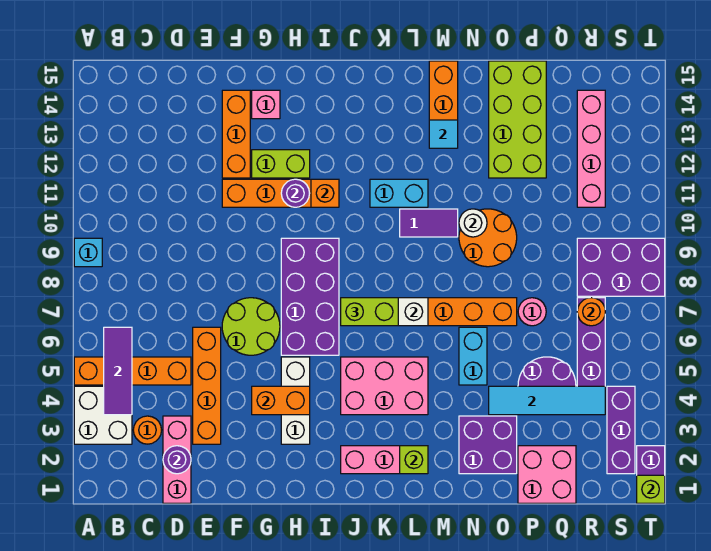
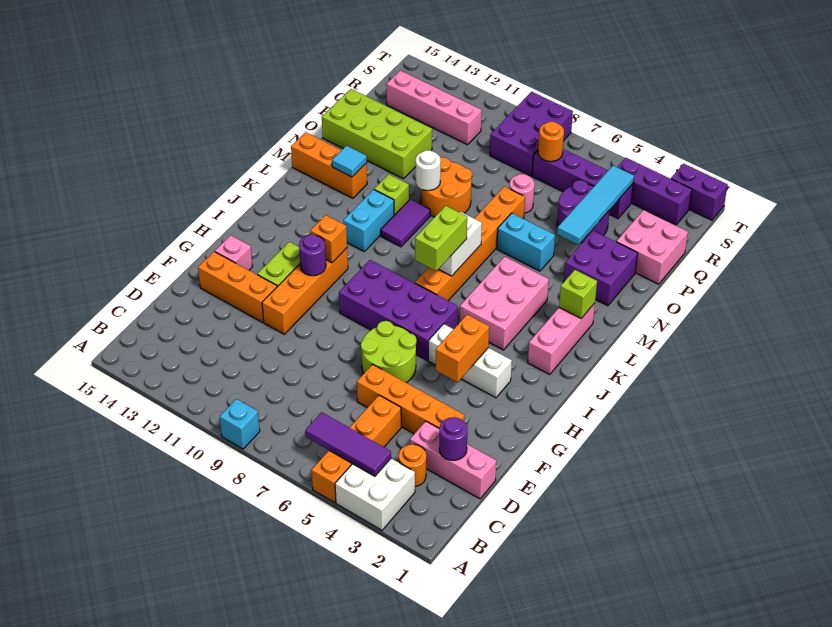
lime brick T1 level 2 -> lime brick M11 level 1

